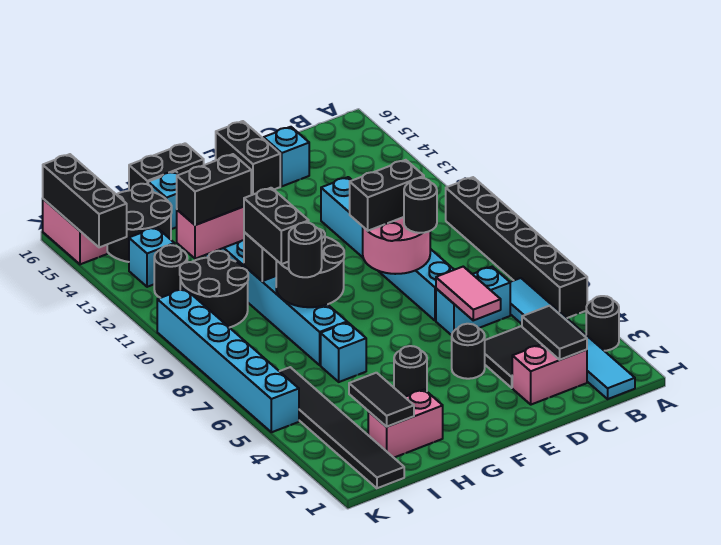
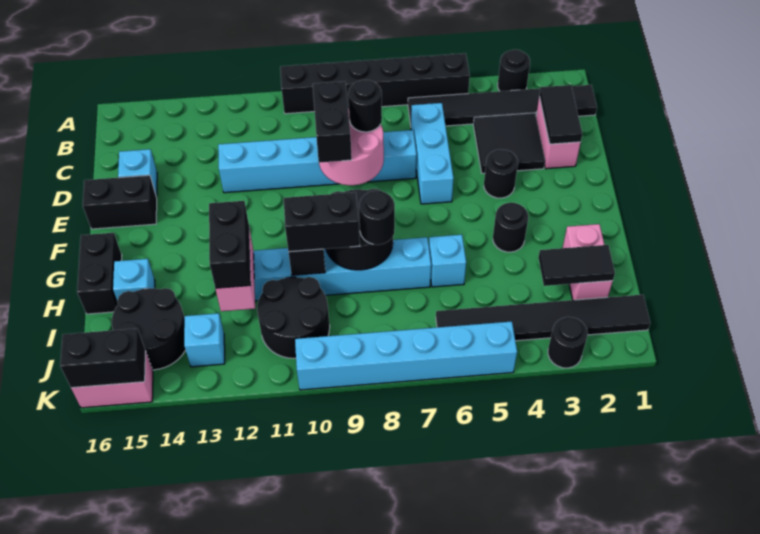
cyan tile B1:B6 level 1 -> black tile B1:B6 level 1
black tile C2:C3 level 2 -> black tile C2:D2 level 2
cyan brick C6:D6 level 1 -> cyan brick C6:E6 level 1
pink tile D5:D6 level 2 -> none
black round brick J12 level 1 -> black round brick K3 level 1
black brick K14:K16 level 2 -> black brick K15:K16 level 2

